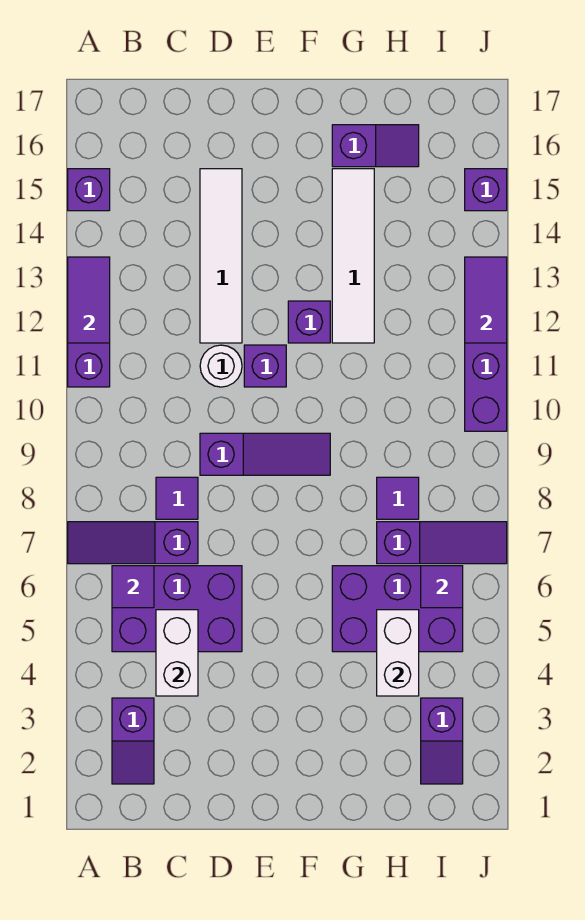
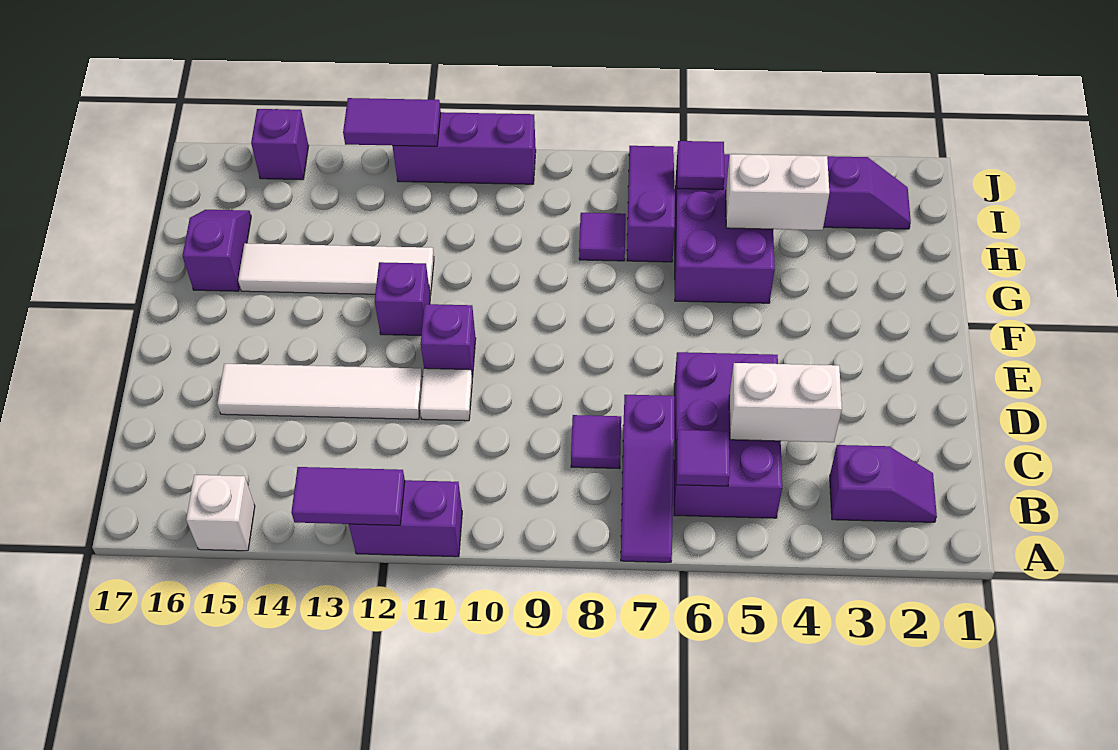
purple brick A15 level 1 -> white brick A15 level 1
purple slope D9:F9 level 1 top D -> none
white round brick D11 level 1 -> white tile D11 level 1

